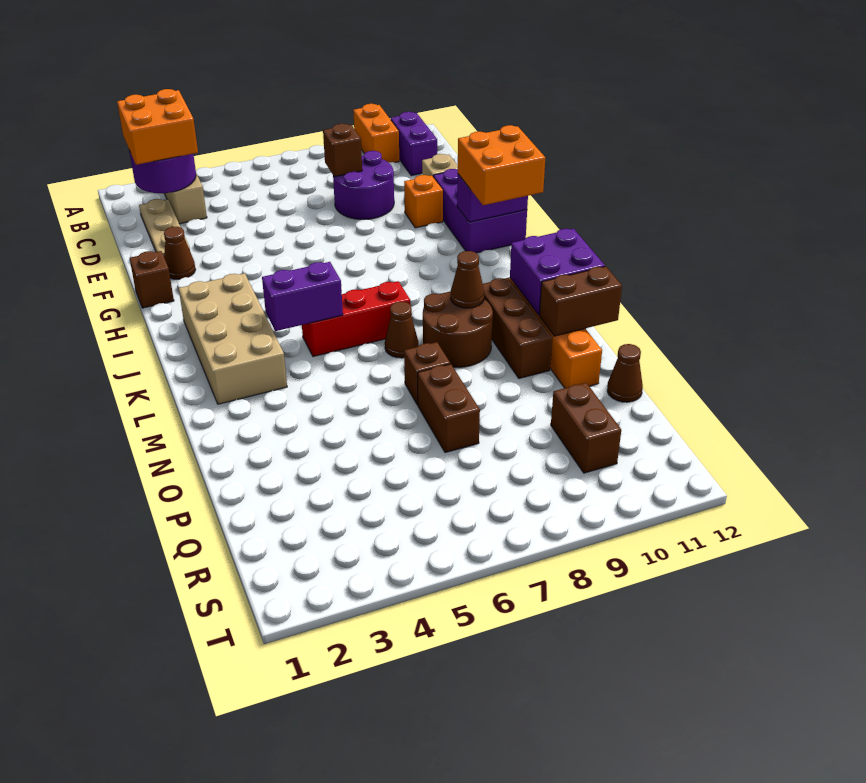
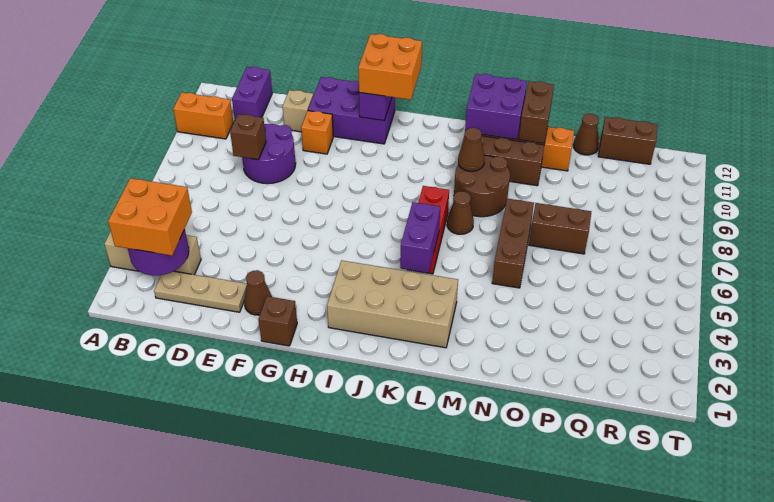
purple brick B11:C11 level 1 -> purple brick C11:C12 level 1
brown brick N7 level 1 -> brown brick N5:N7 level 1
brown brick Q10:R10 level 1 -> brown brick Q12:R12 level 1

